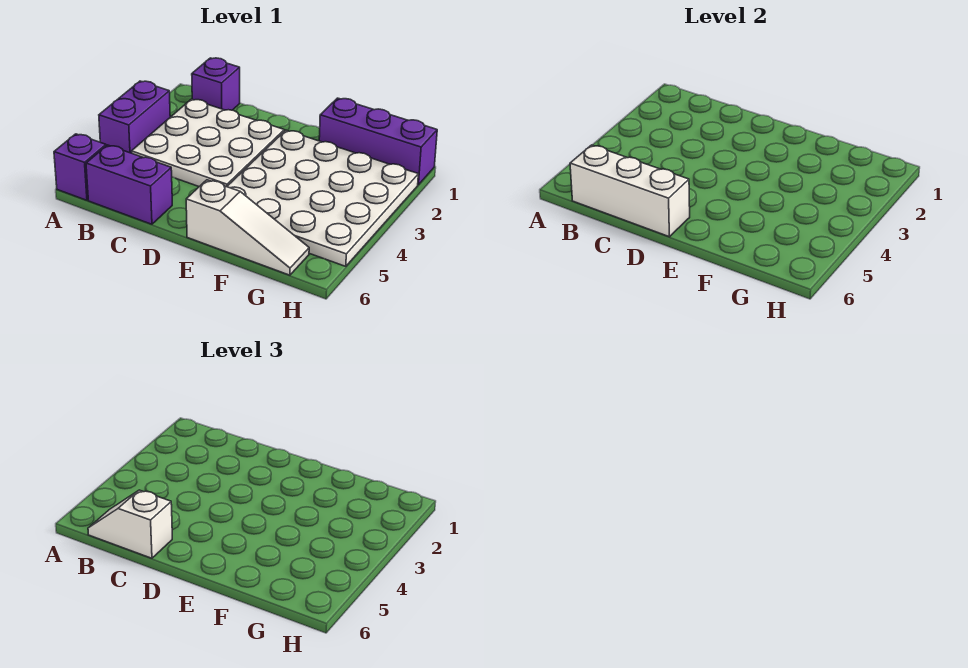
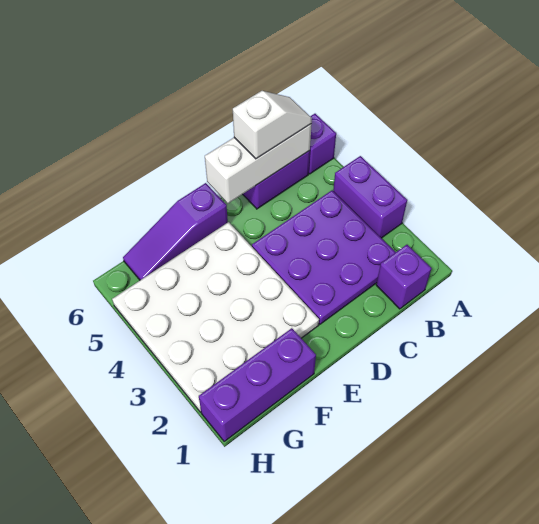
white plate B2:D4 level 1 -> purple plate B2:D4 level 1
white slope E6:G6 level 1 top E -> purple slope E6:G6 level 1 top E

